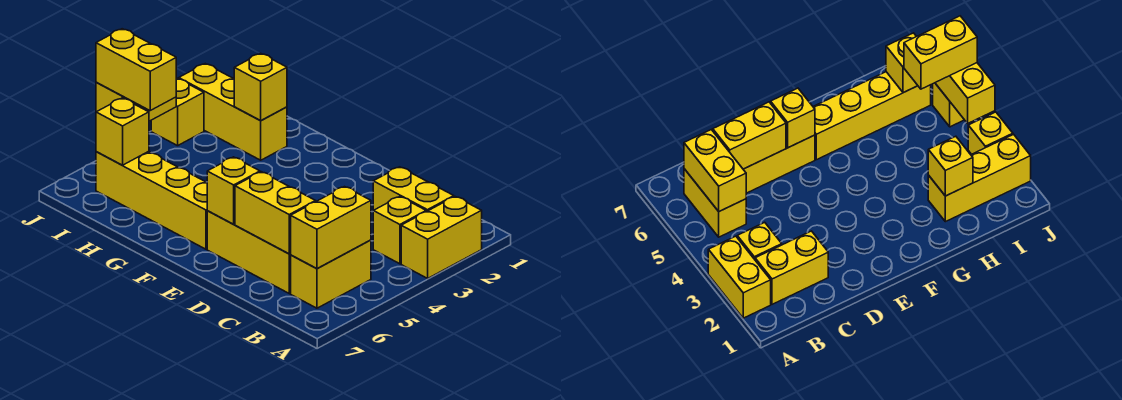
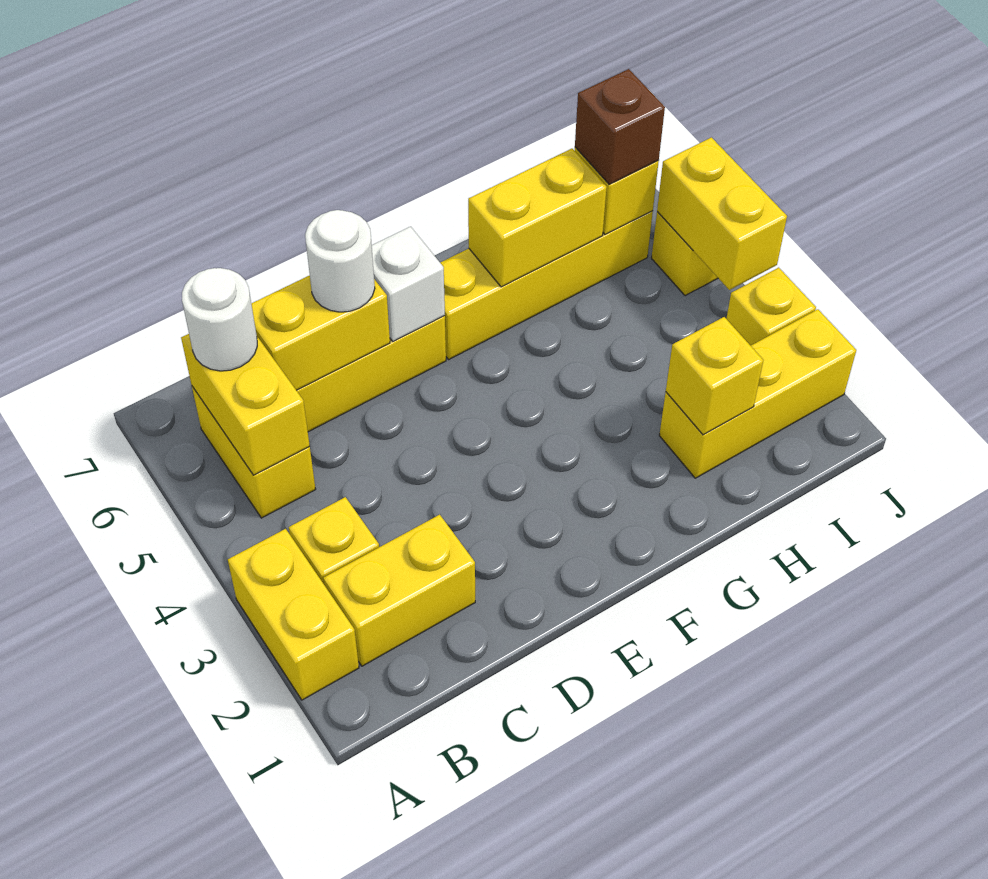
none -> white round brick B6 level 3
none -> white round brick D6 level 3
yellow brick E6 level 2 -> white brick E6 level 2
yellow brick I5:J5 level 3 -> yellow brick G6:H6 level 2
none -> brown brick I6 level 3

